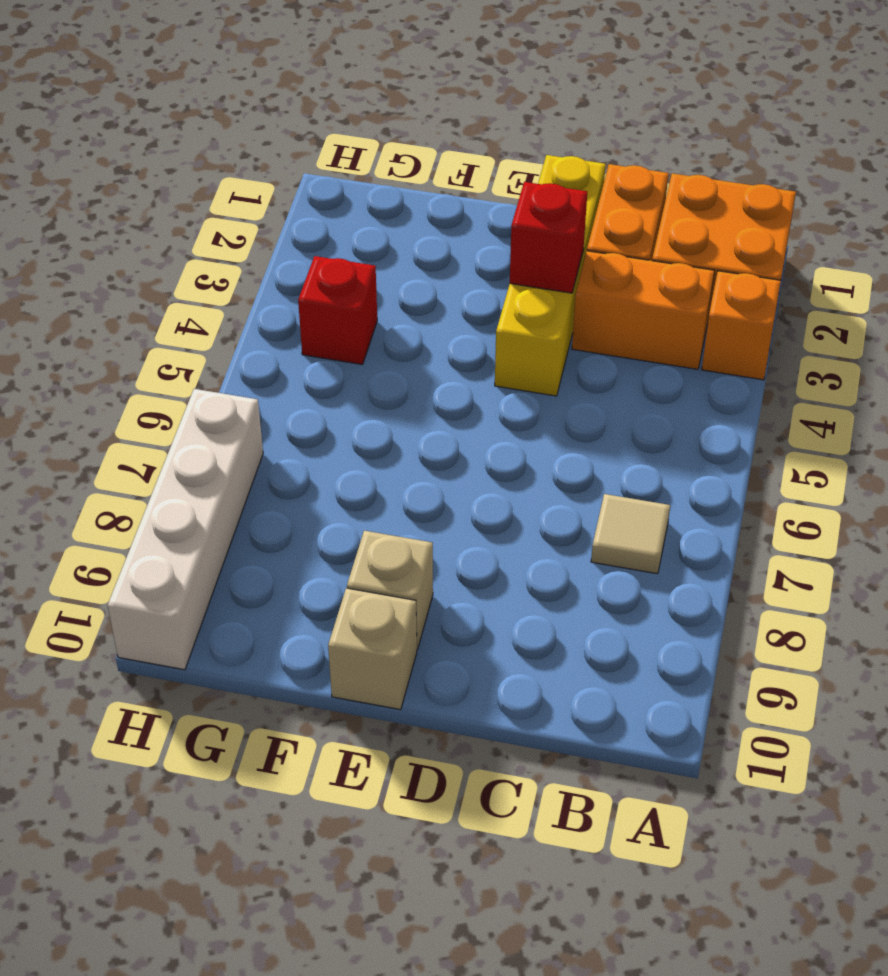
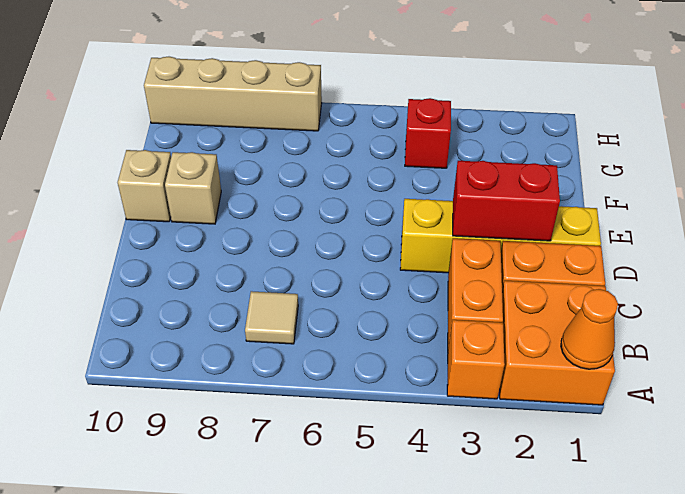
none -> orange cone A1 level 2
red brick D3 level 2 -> red brick D2:D3 level 2
white brick H7:H10 level 1 -> tan brick H7:H10 level 1

